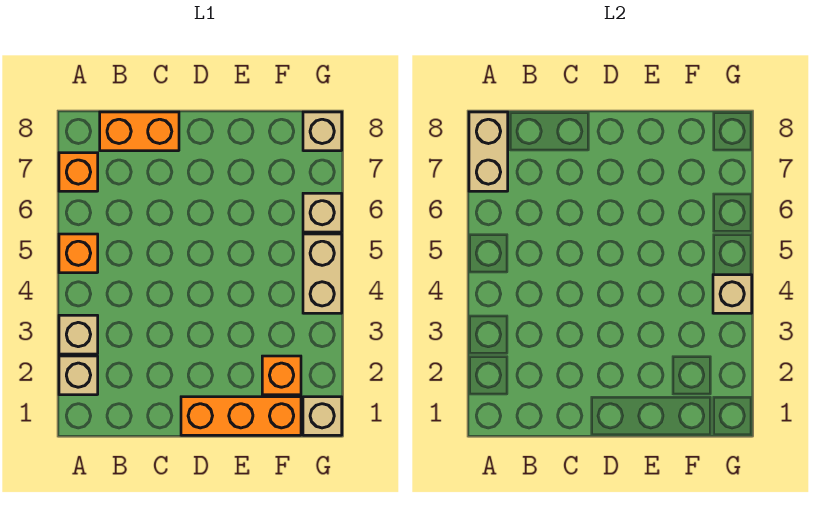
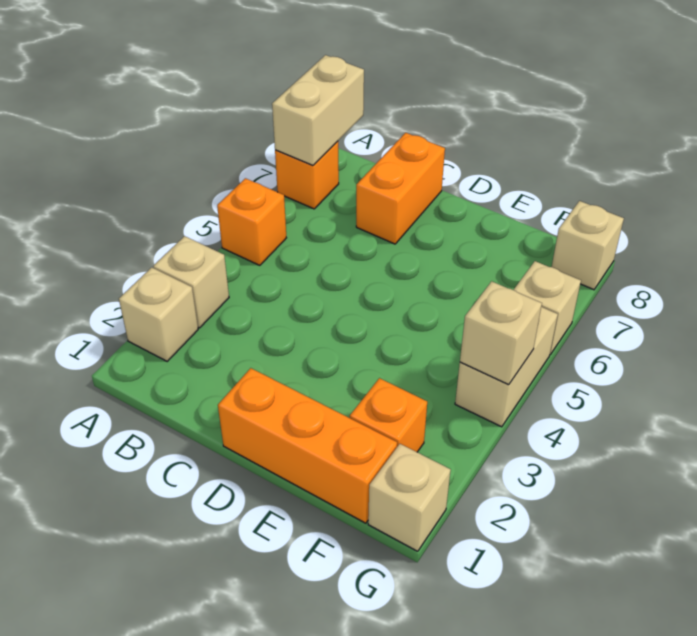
orange brick B8:C8 level 1 -> orange brick C7:C8 level 1

